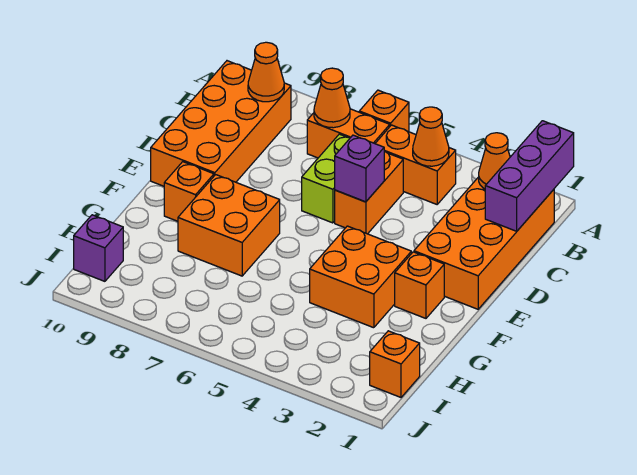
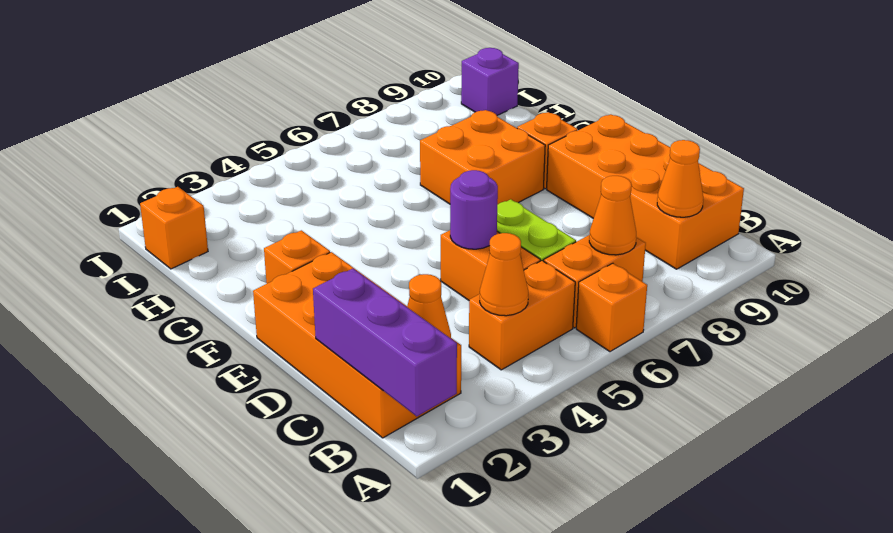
purple brick D5 level 2 -> purple round brick D5 level 2
orange brick F3:G4 level 1 -> none

